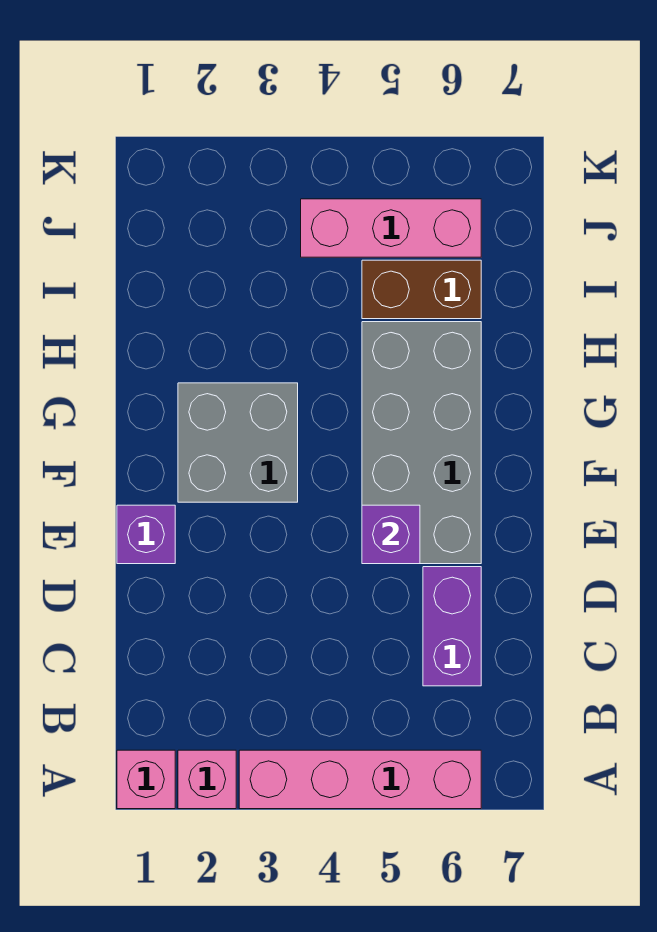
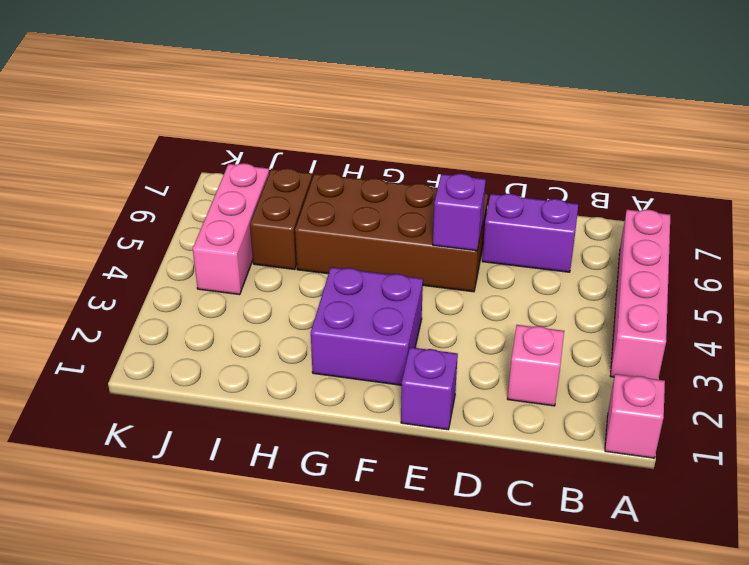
pink brick A2 level 1 -> pink brick C2 level 1
grey brick E5:H6 level 1 -> brown brick E5:H6 level 1
grey brick F2:G3 level 1 -> purple brick F2:G3 level 1

